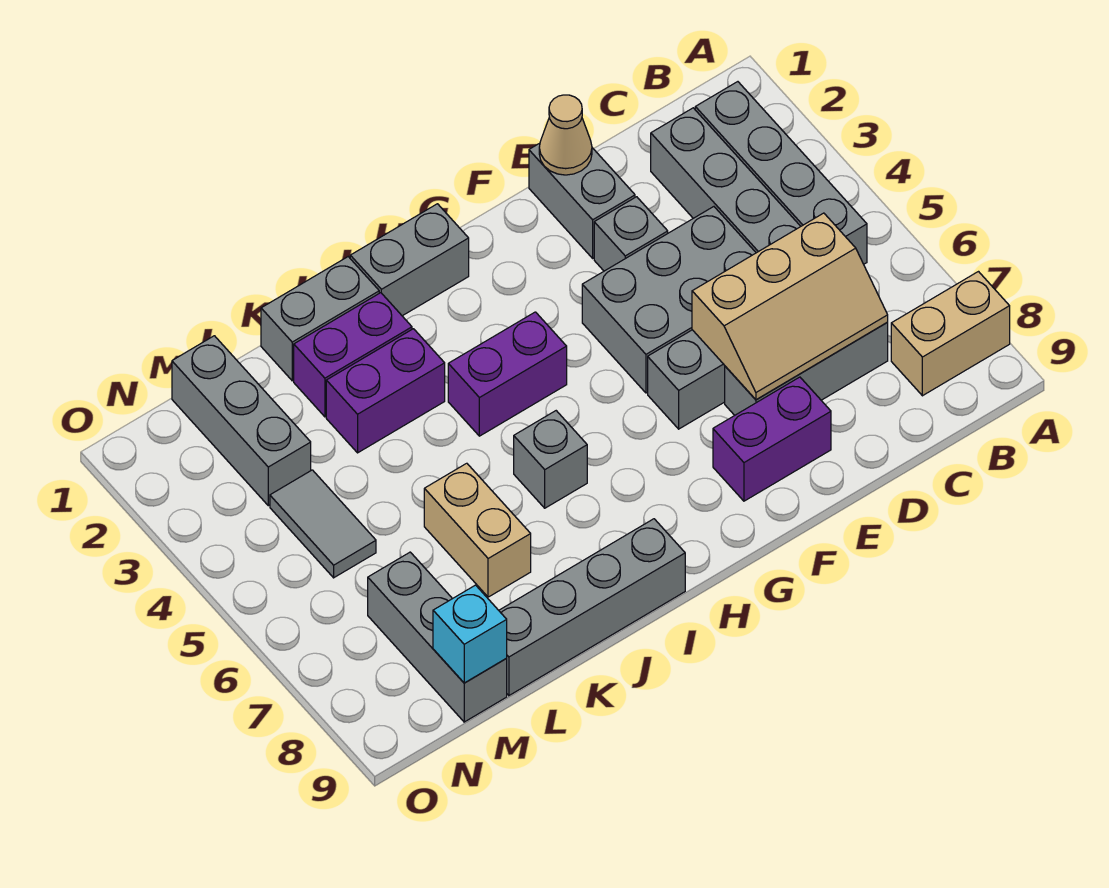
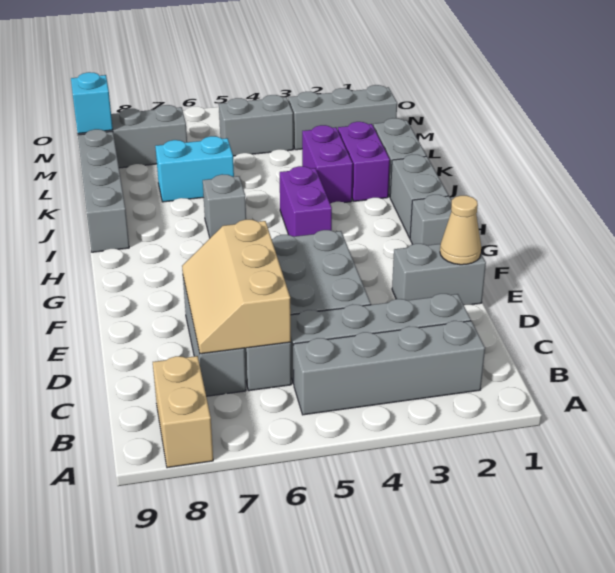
grey brick E3 level 1 -> grey brick G1 level 1
purple brick E8:F8 level 1 -> none
tan brick K6:K7 level 1 -> cyan brick K6:K7 level 1
grey tile M4:M5 level 1 -> grey brick M4:M5 level 1

